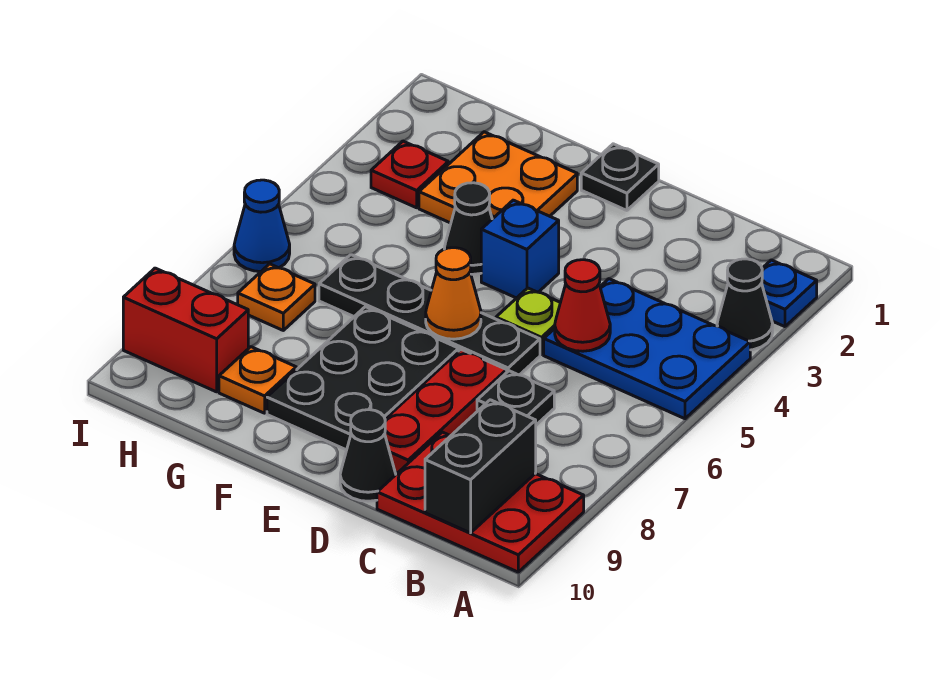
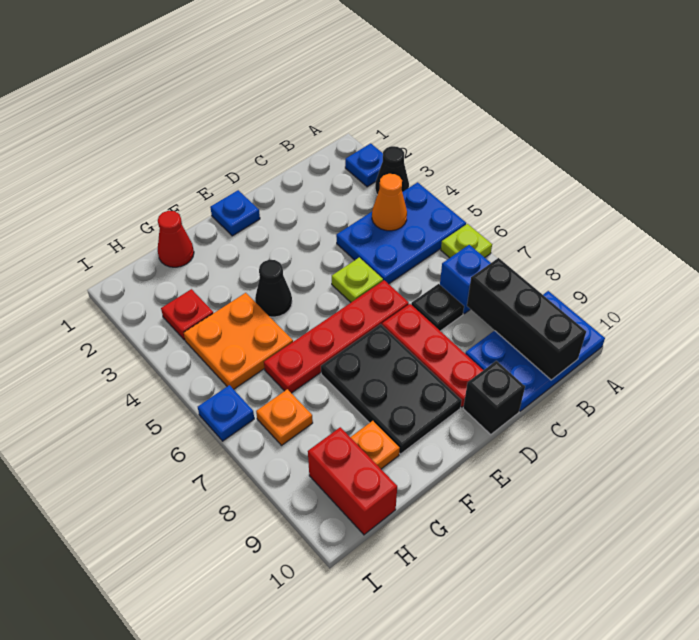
none -> lime plate A6 level 1
red plate A9:C10 level 1 -> blue plate A9:C10 level 1
black brick B9:B10 level 2 -> black brick B8:B10 level 2
red cone C5 level 2 -> red cone G1 level 1
black plate D6:G6 level 1 -> red plate D6:G6 level 1
black cone D10 level 1 -> black brick D10 level 1
black plate E1 level 1 -> blue plate E1 level 1
blue brick E4 level 1 -> blue brick B7 level 1
orange cone E6 level 2 -> orange cone B4 level 2
orange plate F2:G3 level 1 -> orange plate G4:H5 level 1
red brick H9:I9 level 1 -> red brick H9:H10 level 1
blue cone I6 level 1 -> blue plate I6 level 1

